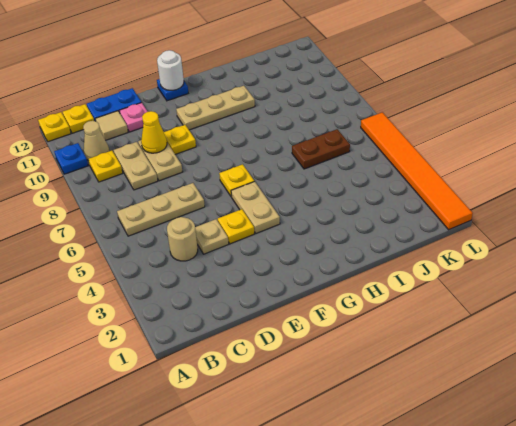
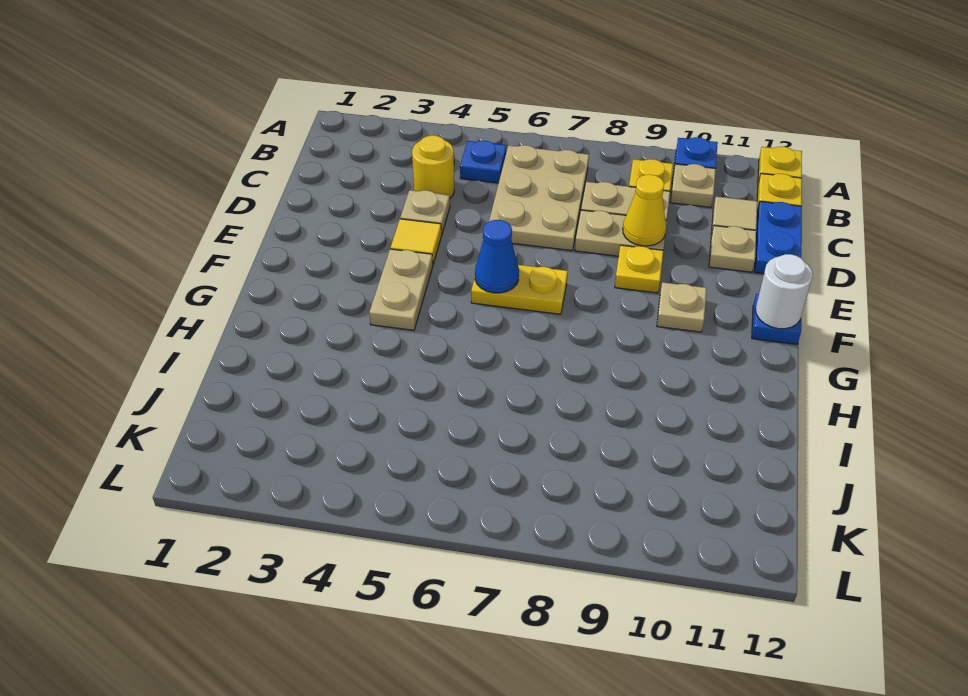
none -> blue plate B5 level 1
tan plate B6:D6 level 1 -> tan plate B6:D7 level 1
tan cone B10 level 1 -> tan plate B10 level 1
tan round brick C4 level 1 -> yellow round brick C4 level 1
pink plate D11 level 1 -> tan plate D11 level 1
yellow plate E4 level 1 -> yellow tile E4 level 1
tan plate F4:F5 level 1 -> tan plate F4:G4 level 1
yellow plate F6 level 1 -> yellow plate F6:F7 level 1
none -> blue cone F6 level 2
tan plate F10:H10 level 1 -> tan plate F10 level 1
brown plate I6:J6 level 1 -> none
orange tile L1:L6 level 1 -> none

